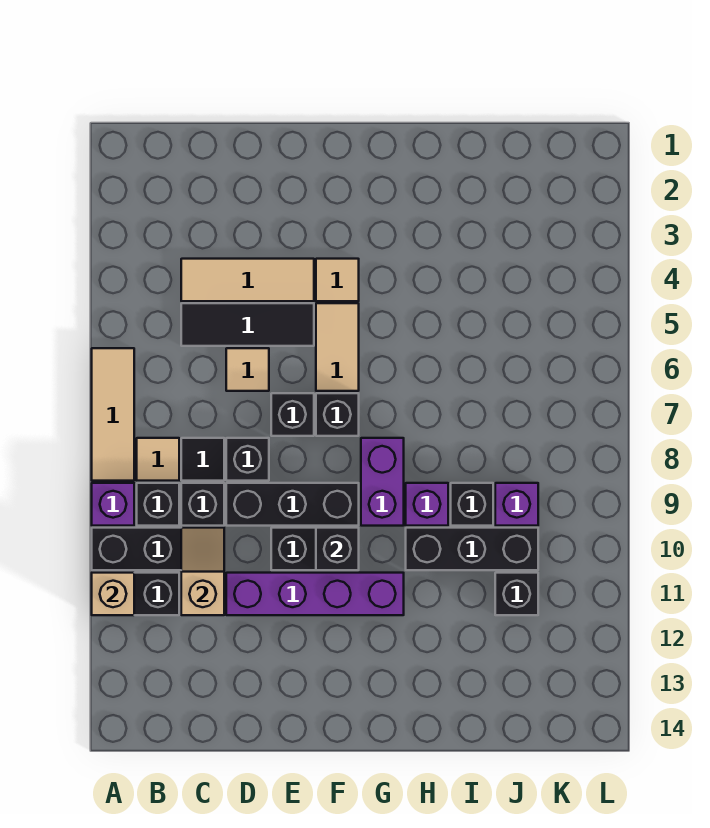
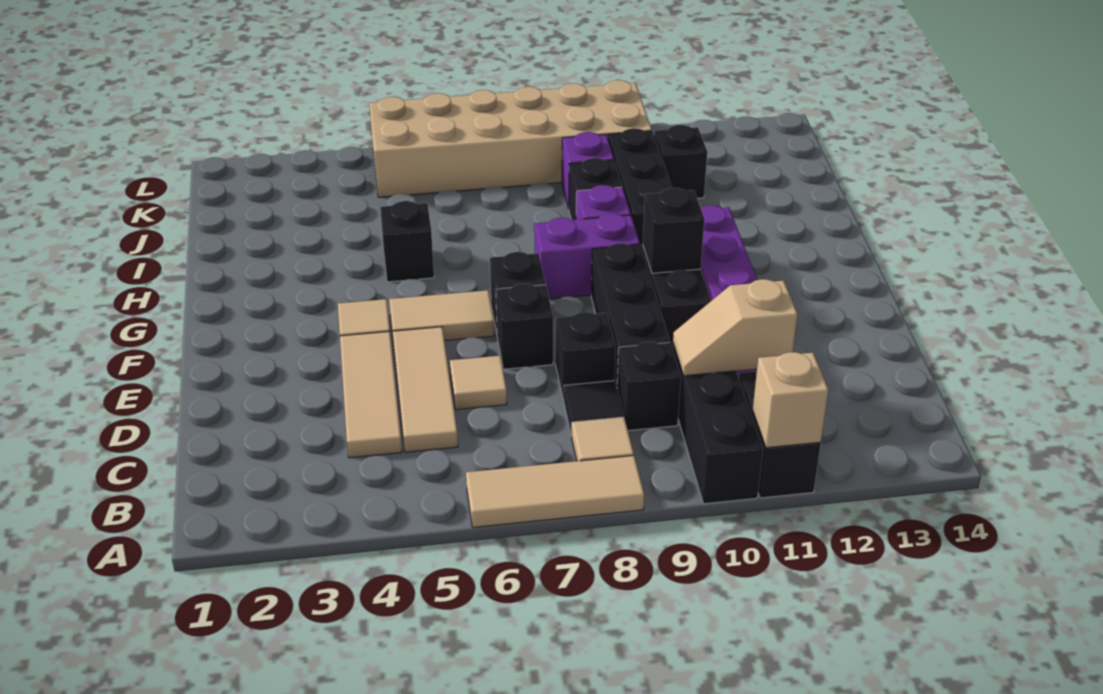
purple brick A9 level 1 -> none
black brick B9 level 1 -> black brick H5 level 1
black tile C5:E5 level 1 -> tan tile C5:E5 level 1
none -> tan brick K5:L10 level 1

